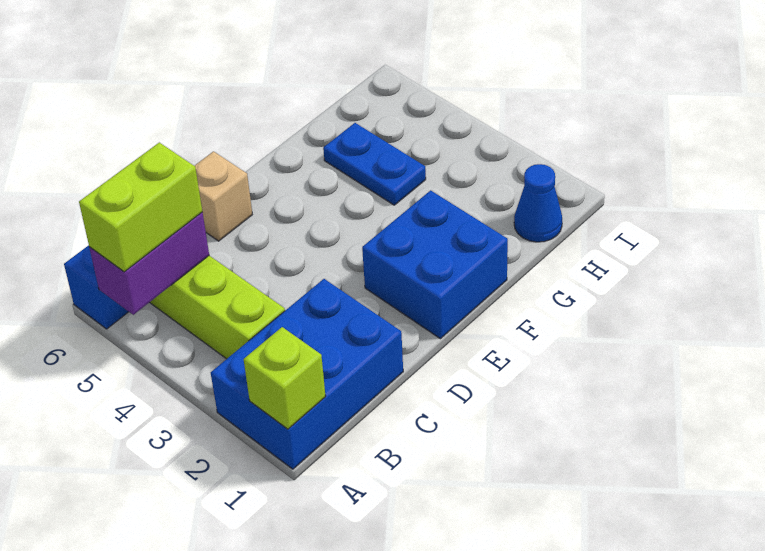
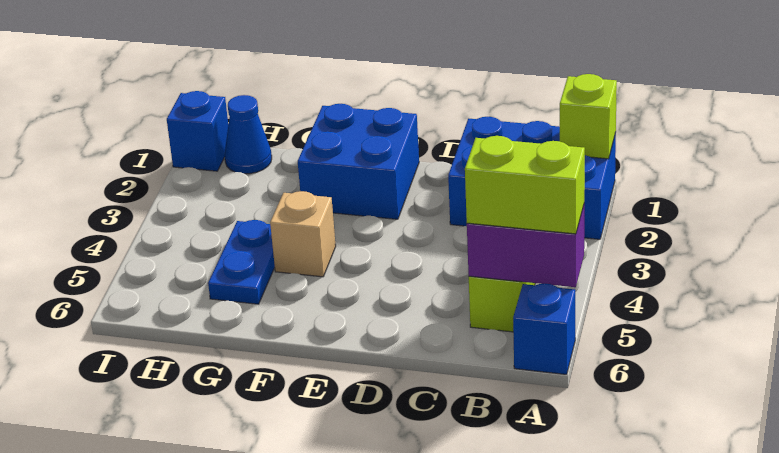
tan brick D6 level 1 -> tan brick F4 level 1
none -> blue brick I1 level 1

